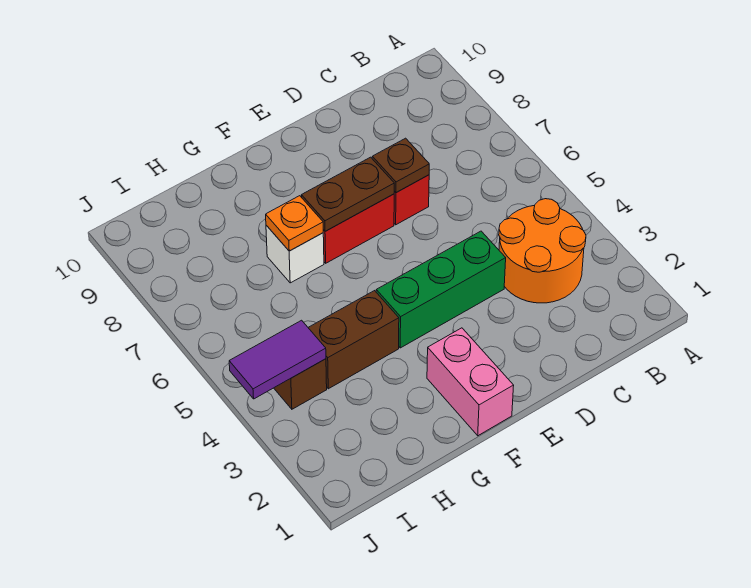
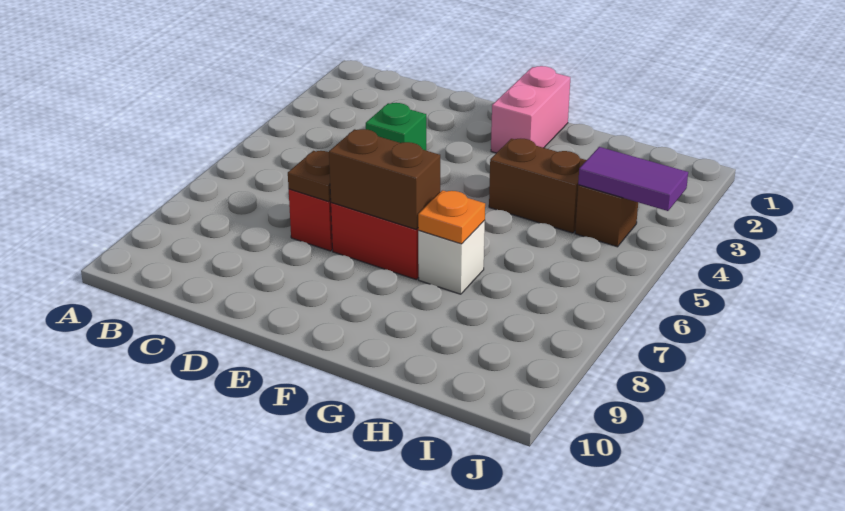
orange round brick B3:C4 level 1 -> none
green brick D4:F4 level 1 -> green brick D4 level 1
brown plate E7:F7 level 2 -> brown brick E7:F7 level 2

